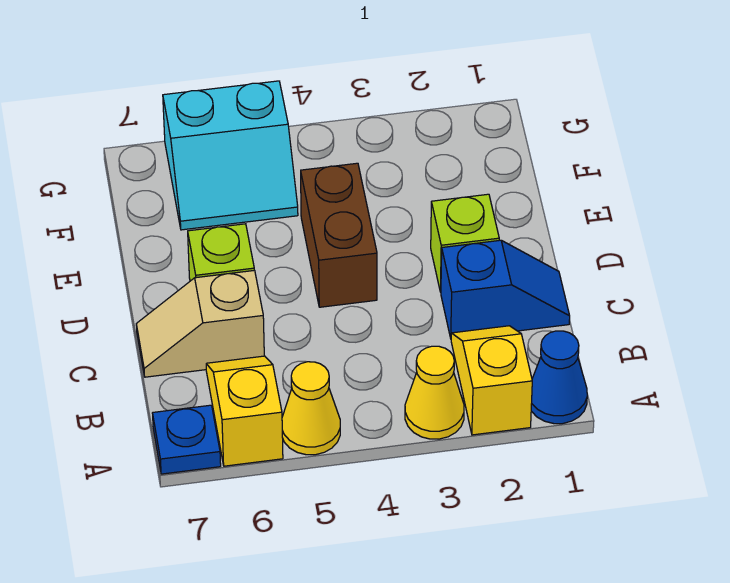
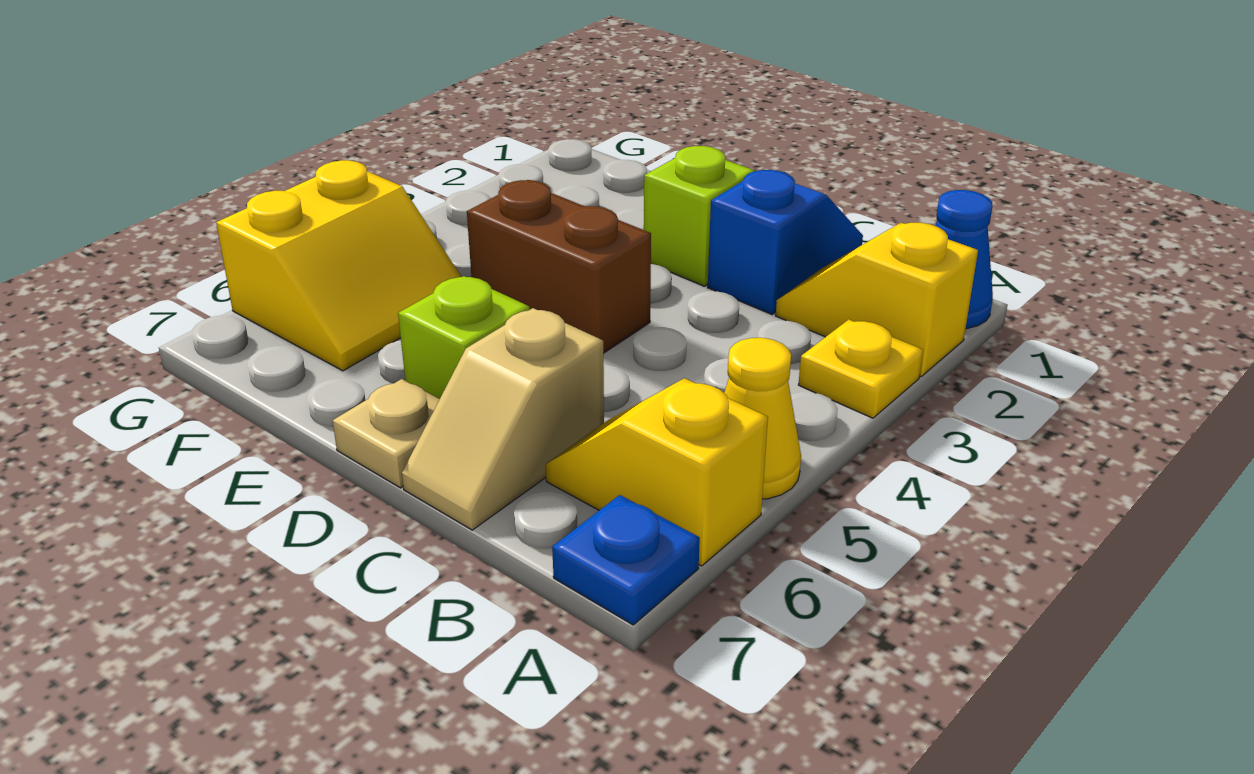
yellow cone A3 level 1 -> yellow plate A3 level 1
none -> tan plate D7 level 1
cyan slope F5:G6 level 1 top G -> yellow slope F5:G6 level 1 top G

